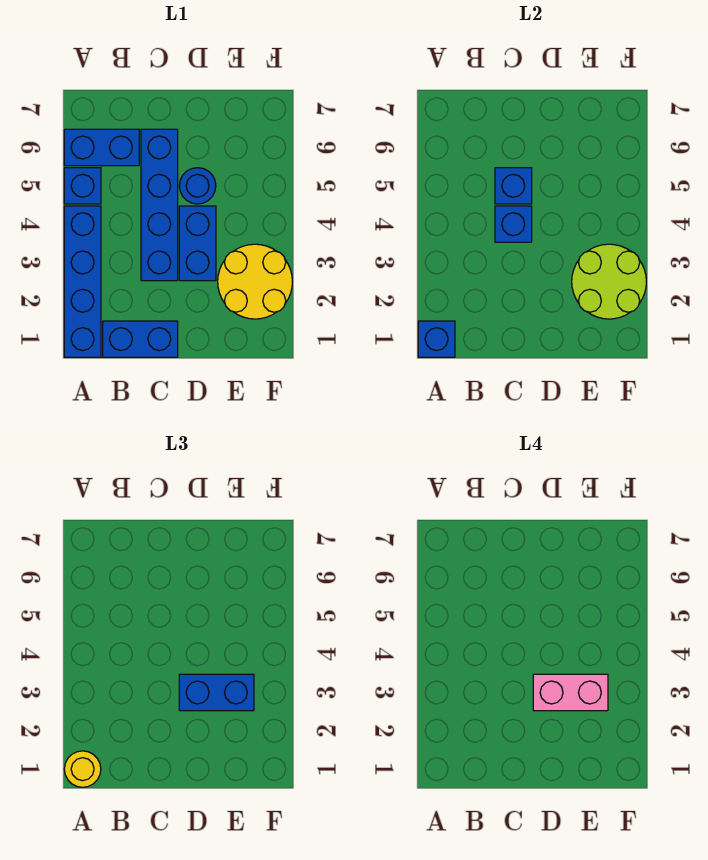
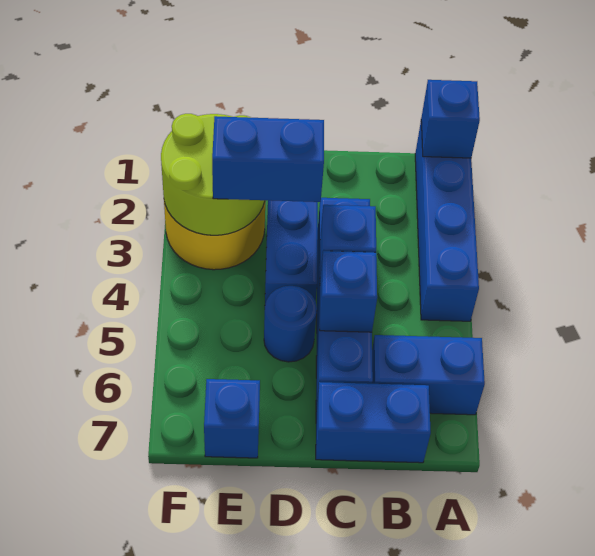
yellow round brick A1 level 3 -> none
blue brick A5 level 1 -> blue brick E7 level 1
blue brick B1:C1 level 1 -> blue brick B7:C7 level 1
pink brick D3:E3 level 4 -> none

